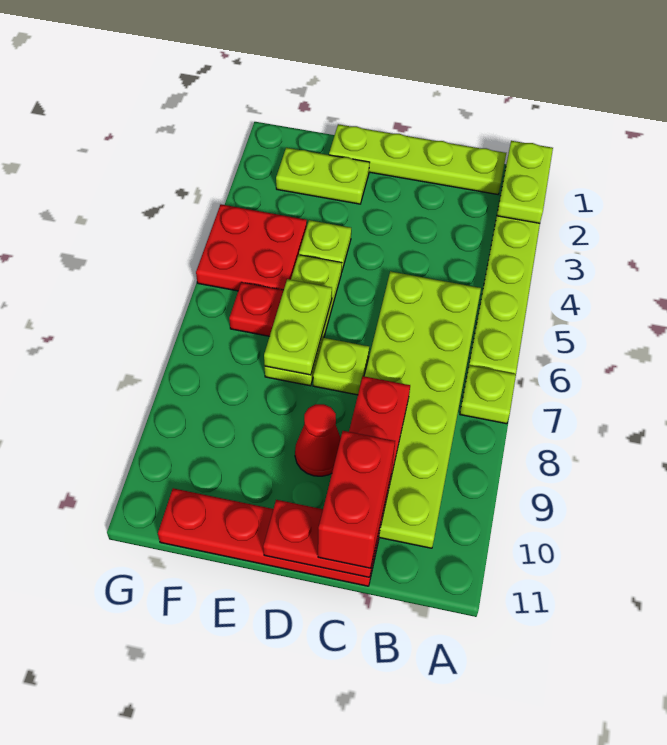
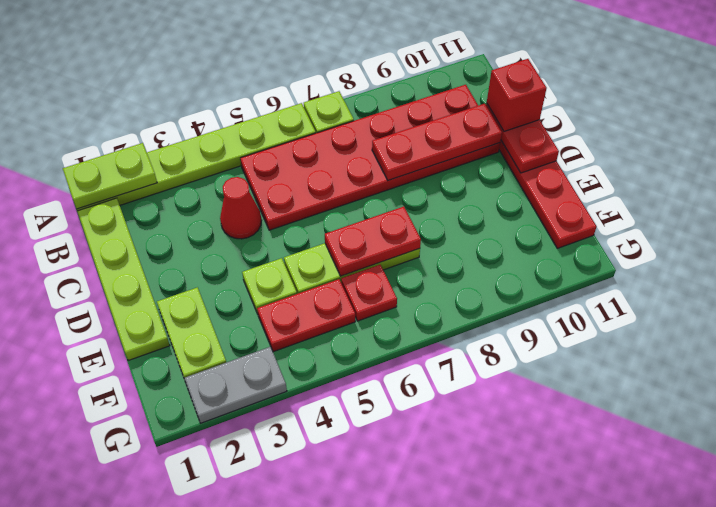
lime plate B5:C10 level 1 -> red plate B5:C10 level 1
red brick C10:C11 level 3 -> red brick C11 level 3
lime plate D7 level 1 -> none
red cone D9 level 1 -> red cone C4 level 1
lime plate E6:E7 level 2 -> red plate E6:E7 level 2
red plate F4:G5 level 1 -> red plate F4:F5 level 1
none -> grey plate G2:G3 level 1

